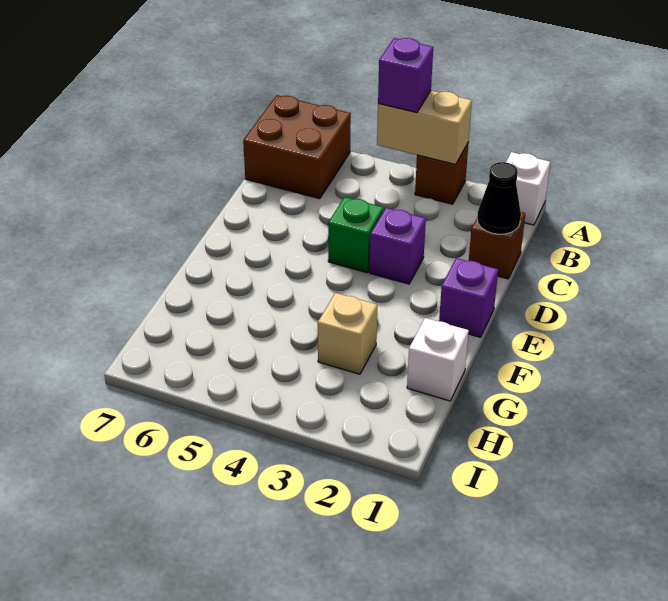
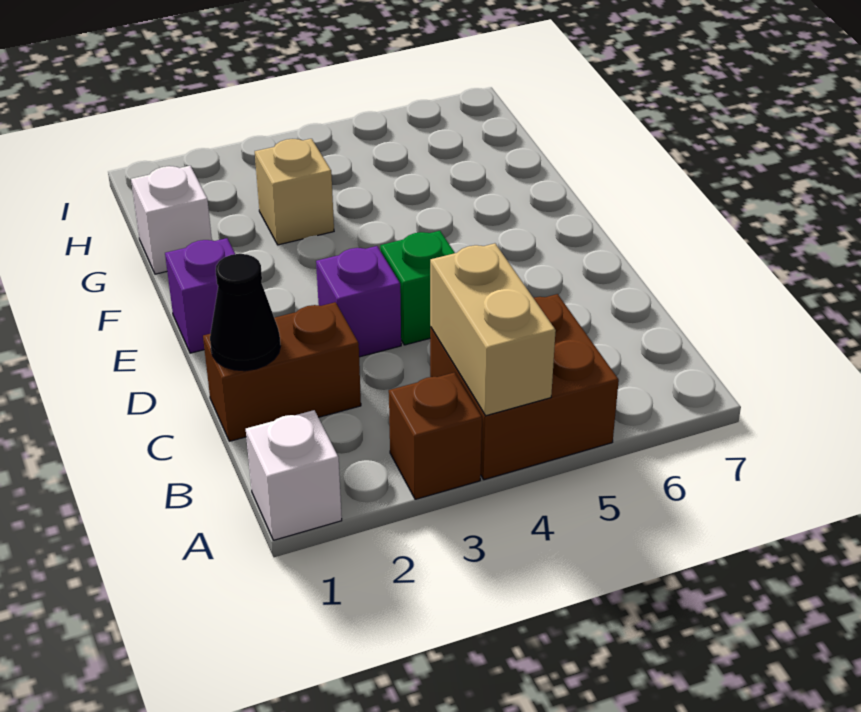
tan brick A3:A4 level 2 -> tan brick A4:B4 level 2
purple brick A4 level 3 -> none
brown brick A6:B7 level 1 -> brown brick A4:B5 level 1
brown brick C1 level 1 -> brown brick C1:C2 level 1

